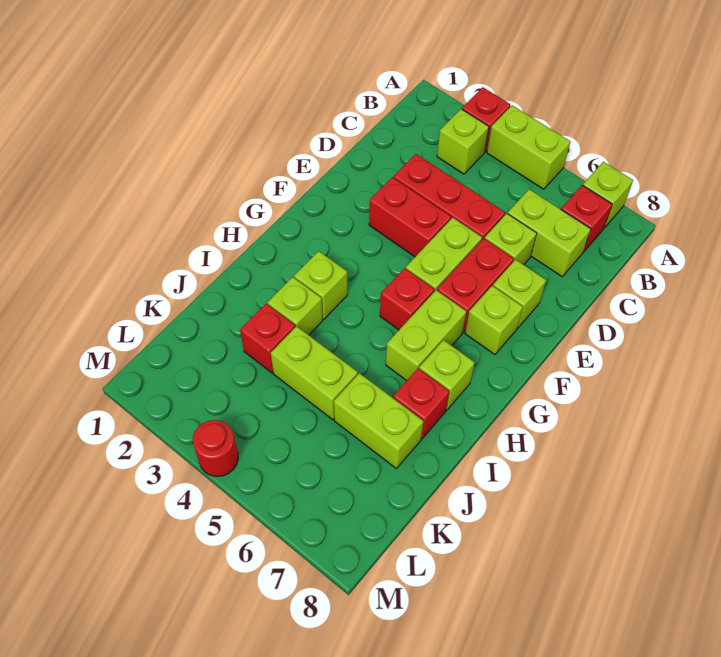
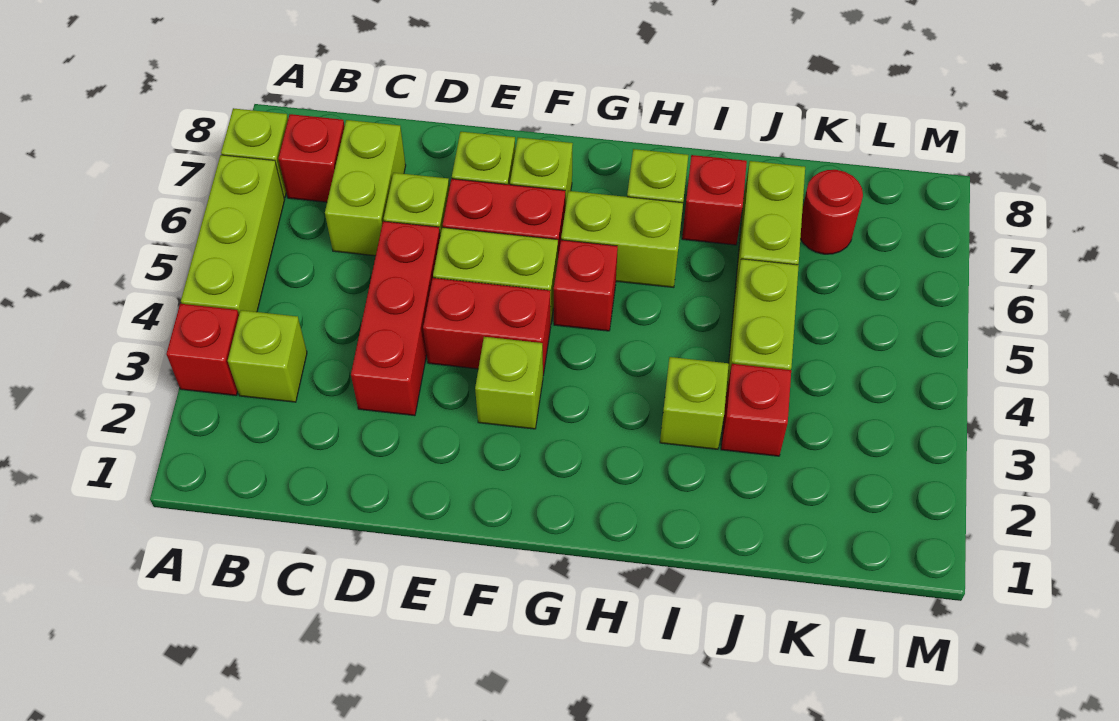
lime brick A4:A5 level 1 -> lime brick A4:A6 level 1
red brick E3:E4 level 1 -> red brick E4:F4 level 1
lime brick H3 level 1 -> lime brick F3 level 1
red round brick M4 level 1 -> red round brick K7 level 1

